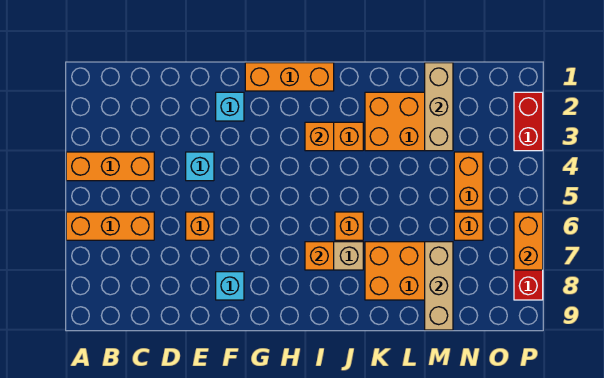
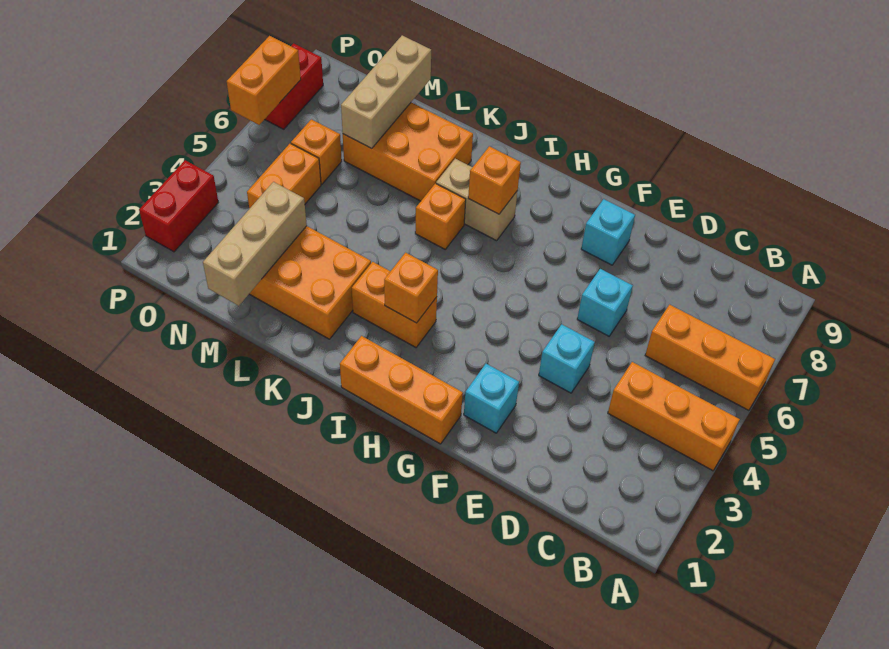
orange brick E6 level 1 -> cyan brick E6 level 1

